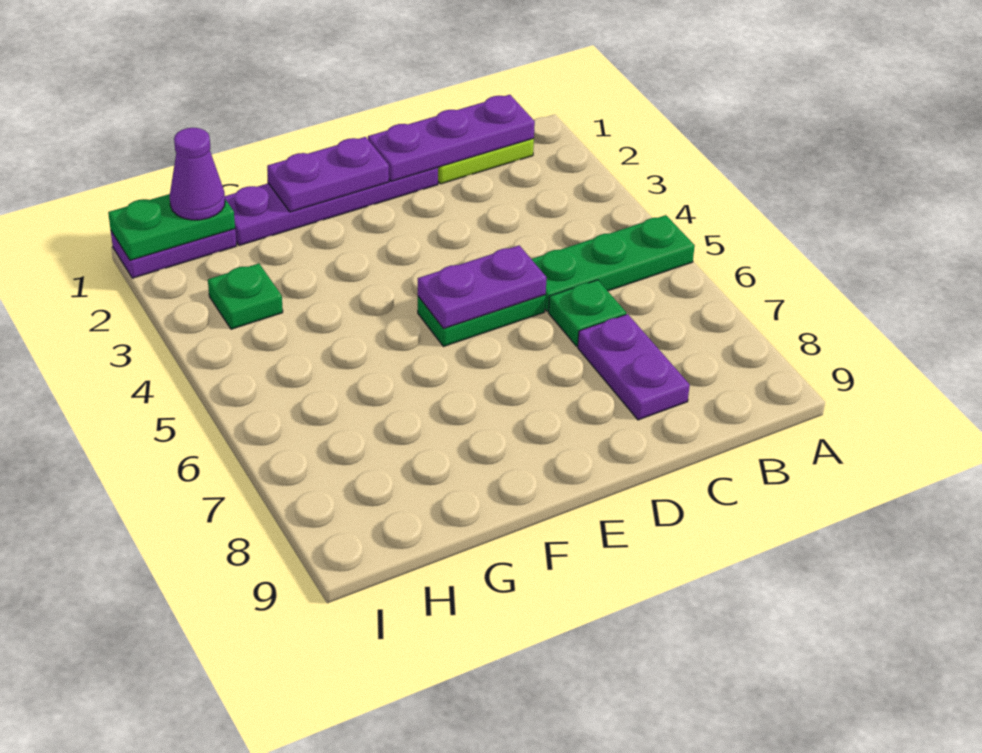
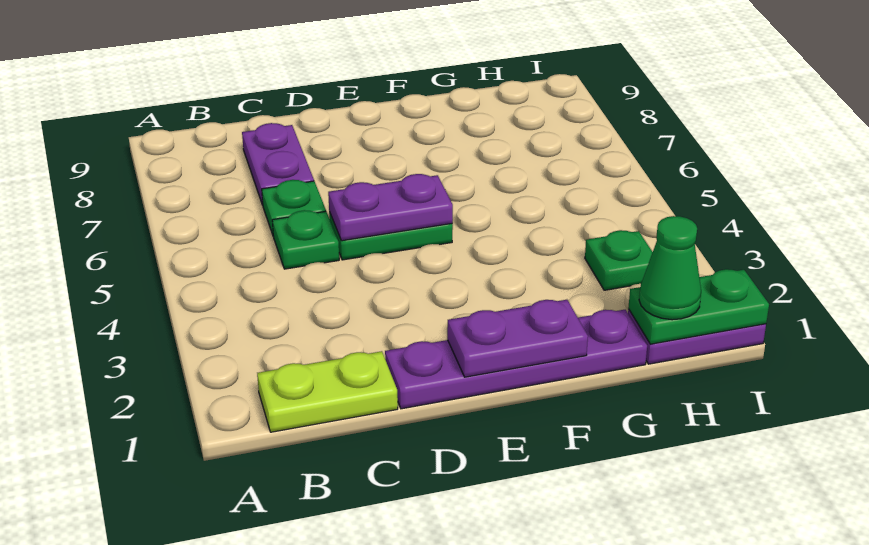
green plate A5:C5 level 1 -> green plate C5 level 1
purple plate B1:D1 level 2 -> none
purple cone H1 level 3 -> green cone H1 level 3

